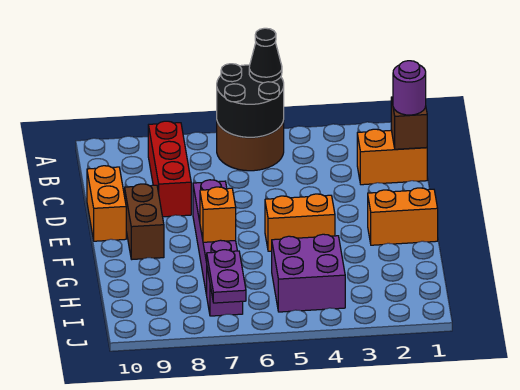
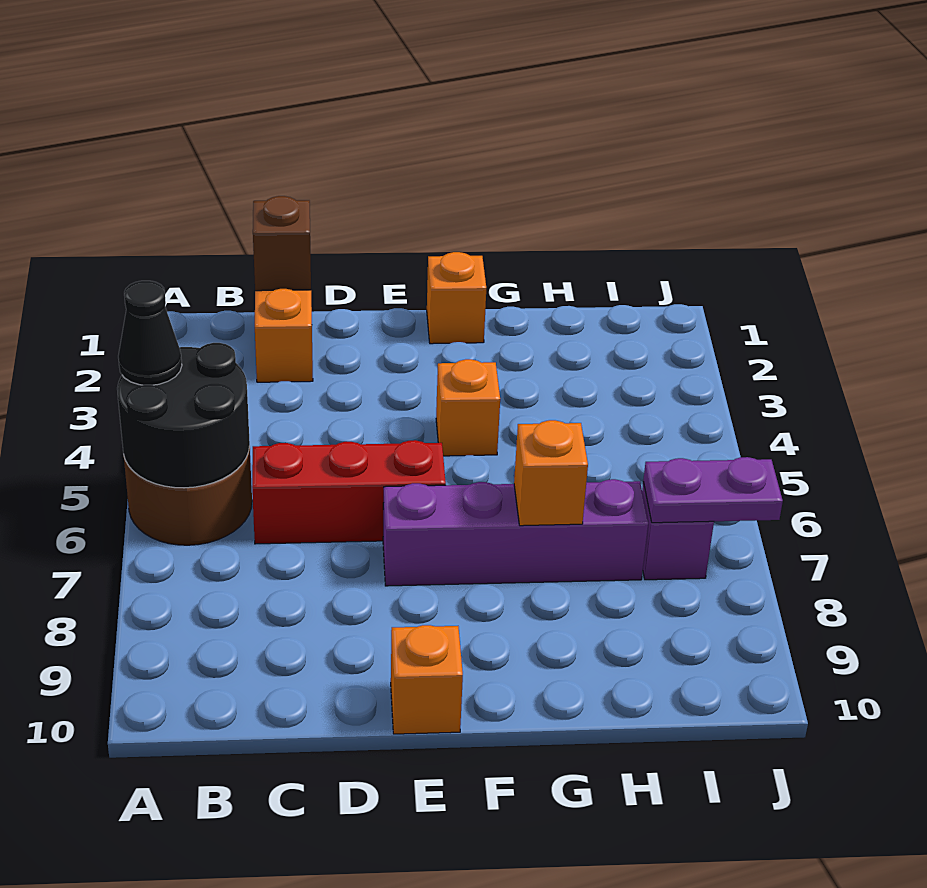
red brick B8:D8 level 1 -> red brick C6:E6 level 1
purple round brick C1 level 3 -> none
orange brick D10:E10 level 1 -> orange brick E10 level 1
brown brick E9:F9 level 1 -> none
orange brick F1:F2 level 1 -> orange brick F1 level 1
orange brick F4:F5 level 1 -> orange brick F4 level 1
purple brick H4:I5 level 1 -> none

